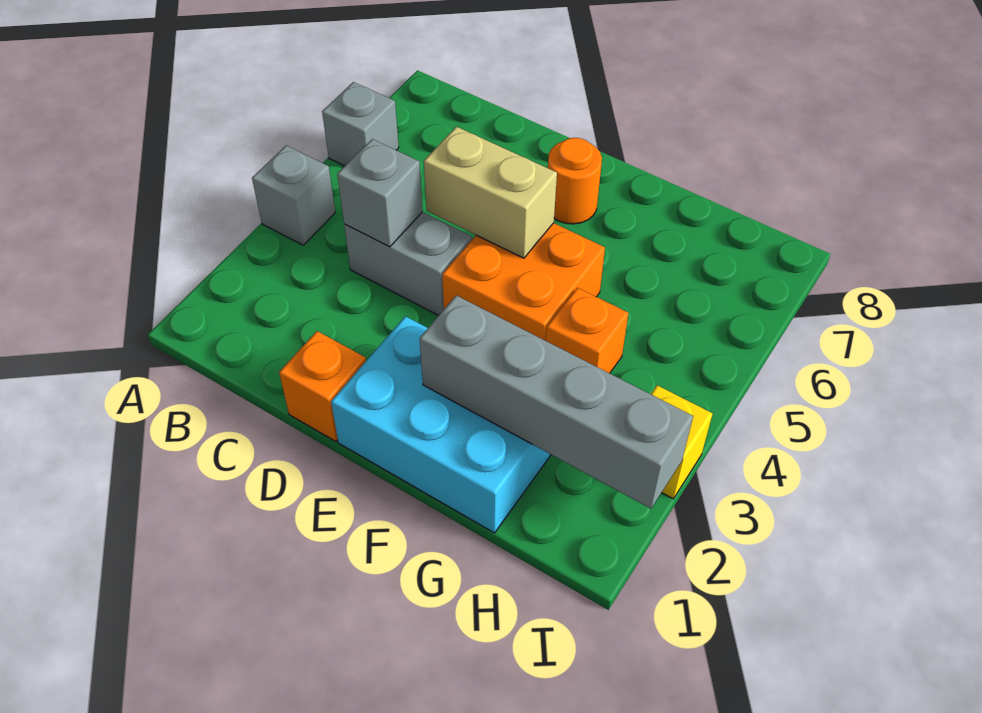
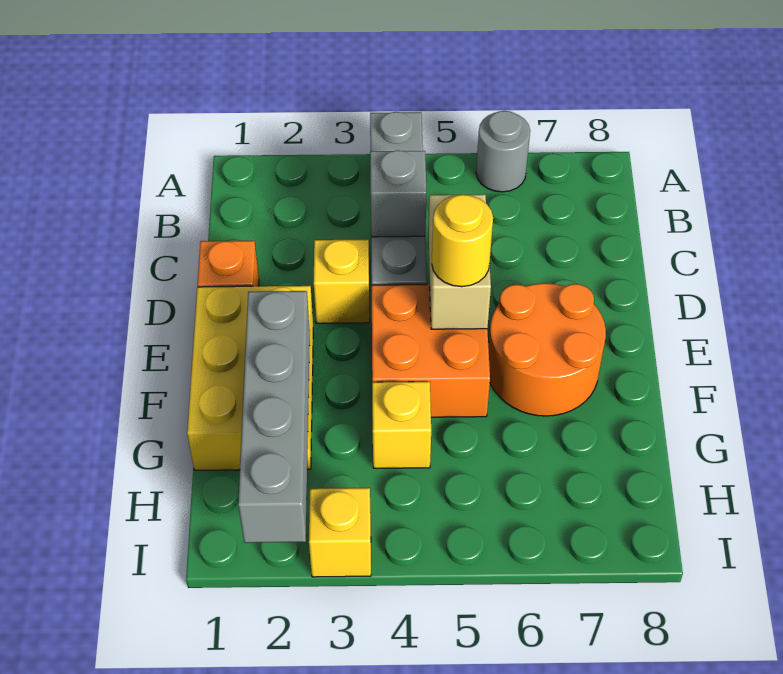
grey brick A6 level 1 -> grey round brick A6 level 1
none -> yellow brick D3 level 1
cyan brick E1:G2 level 1 -> yellow brick E1:G2 level 1
none -> yellow round brick E5 level 3
orange round brick E7 level 1 -> orange round brick E6:F7 level 1
orange brick G4 level 1 -> yellow brick G4 level 1

